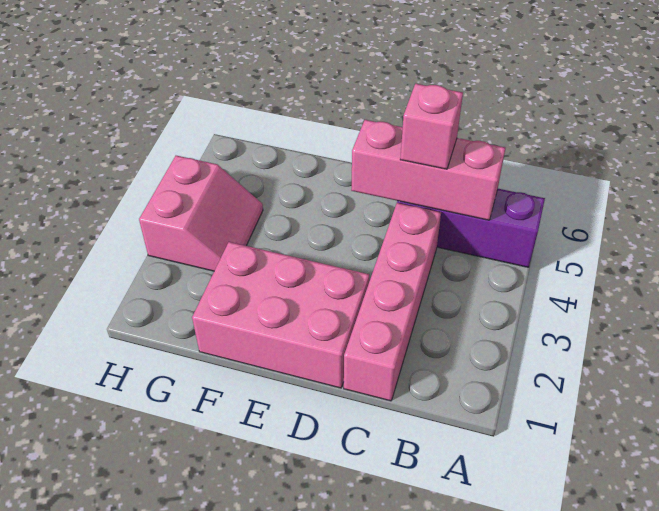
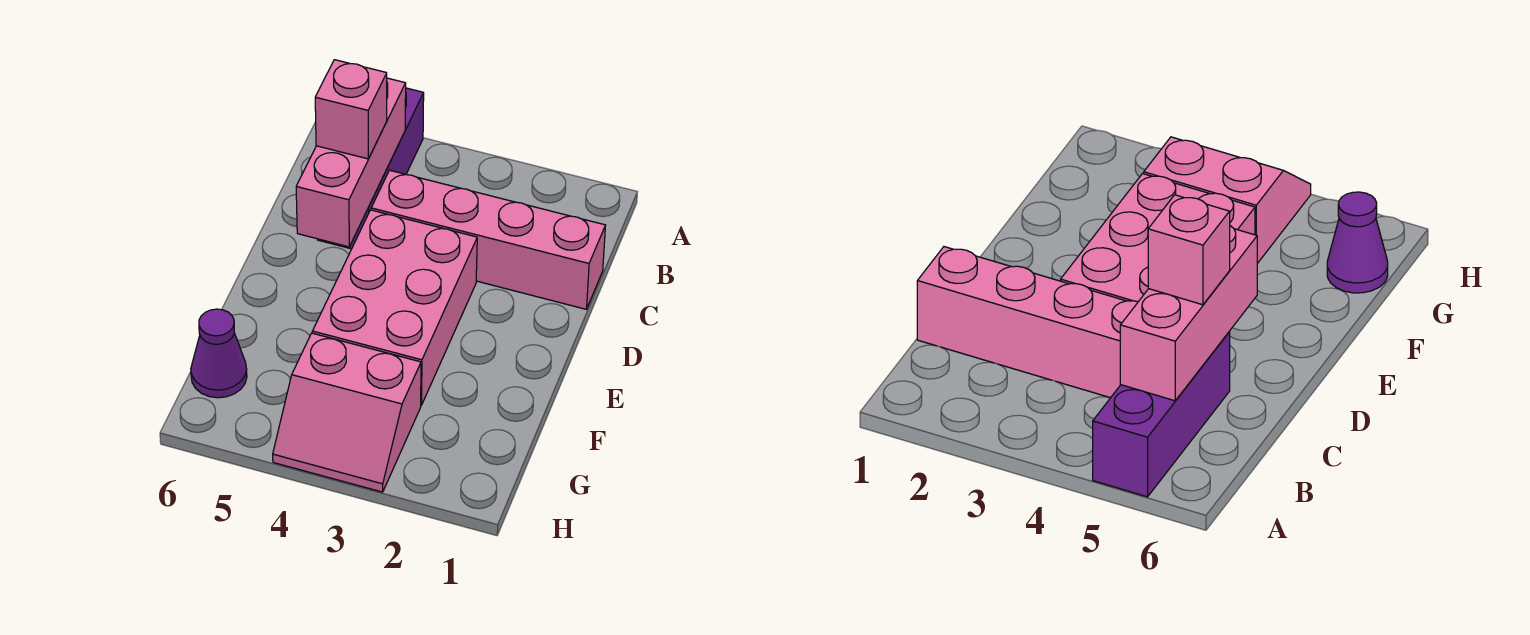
pink brick D1:F2 level 1 -> pink brick D3:F4 level 1
pink slope G3:H4 level 1 top H -> pink slope G3:H4 level 1 top G
none -> purple cone G6 level 1

